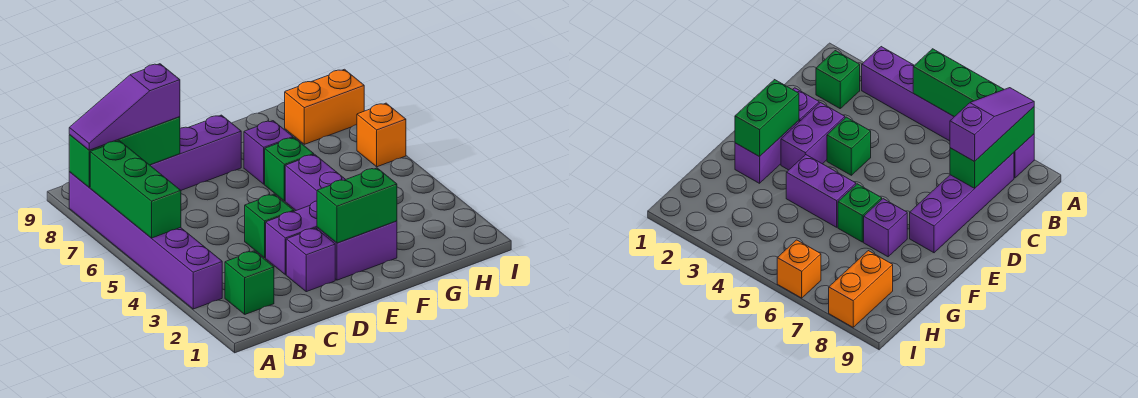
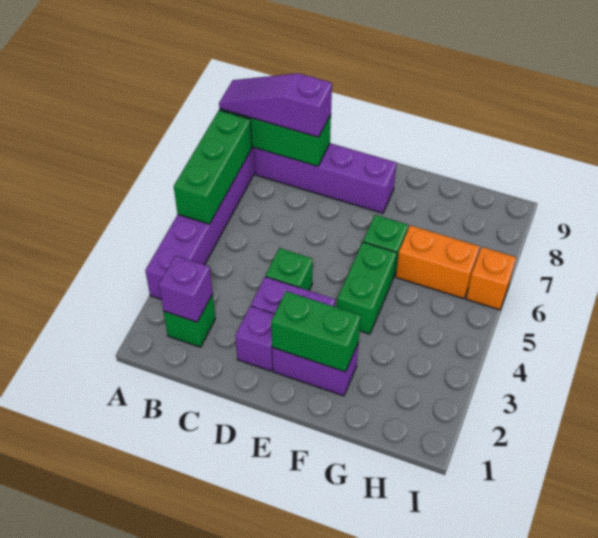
purple brick F4:F5 level 1 -> green brick F4:F5 level 1
purple brick F7 level 1 -> purple brick B2 level 2
orange brick H8:I8 level 1 -> orange brick G6:H6 level 1

